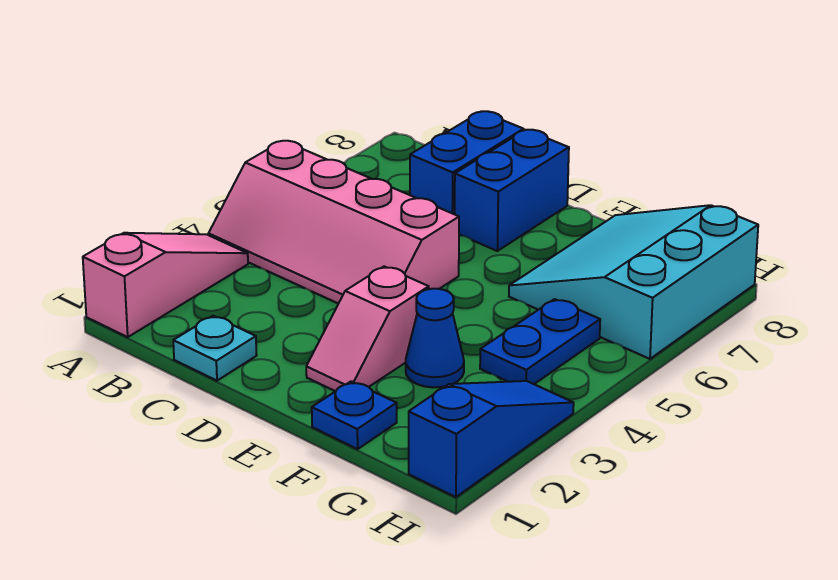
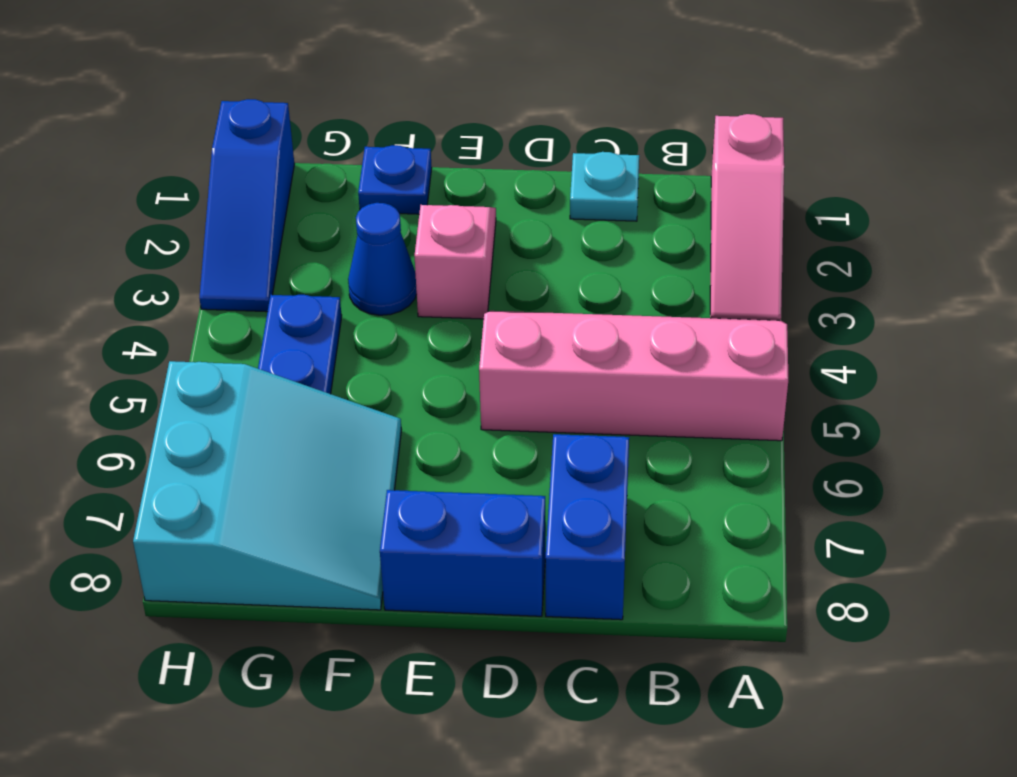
blue brick D7:D8 level 1 -> blue brick D8:E8 level 1

